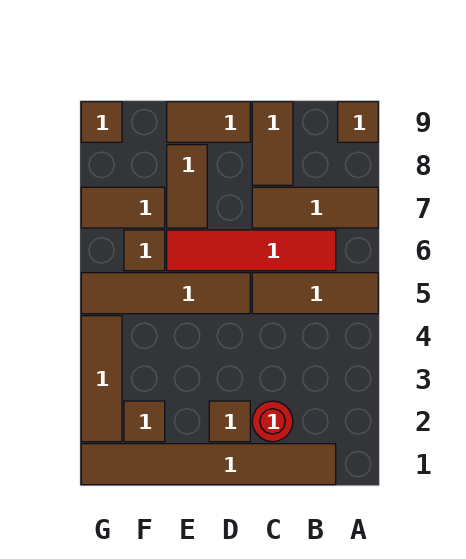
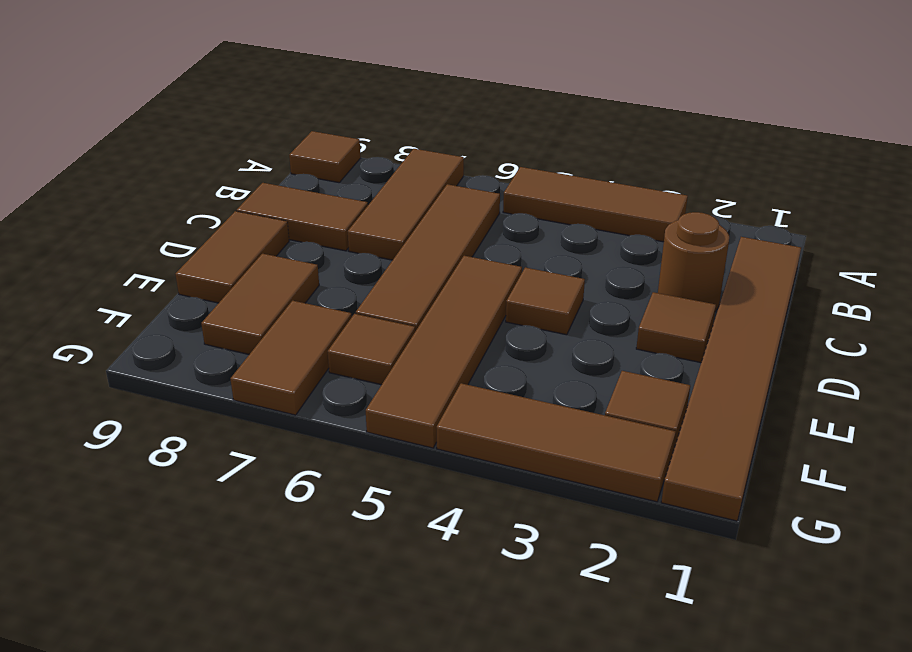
brown tile A5:C5 level 1 -> brown tile A3:A5 level 1
red tile B6:E6 level 1 -> brown tile B6:E6 level 1
red round brick C2 level 1 -> brown round brick C2 level 1
brown tile E7:E8 level 1 -> brown tile E8:F8 level 1
brown tile G9 level 1 -> brown tile D4 level 1

